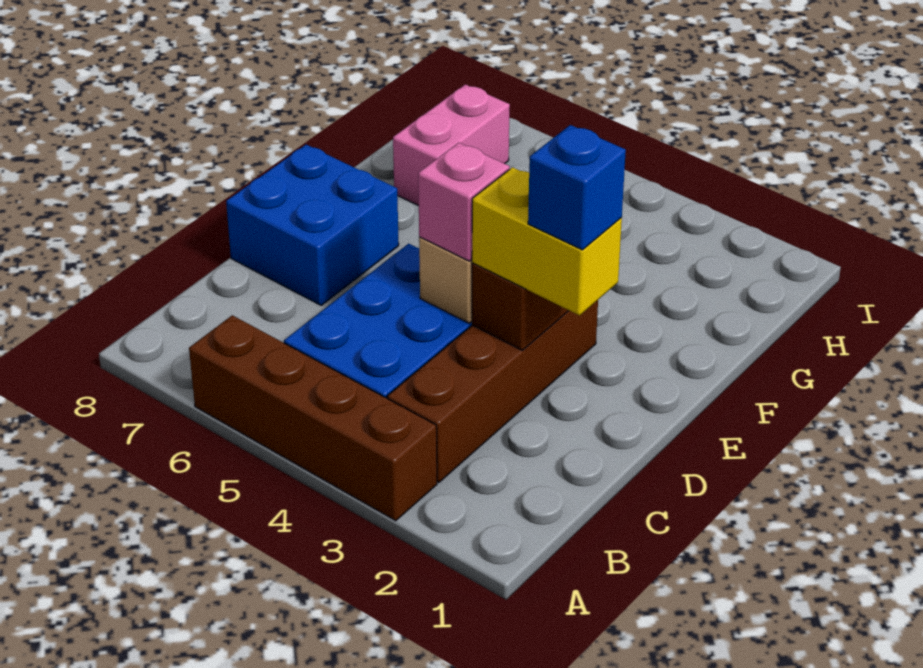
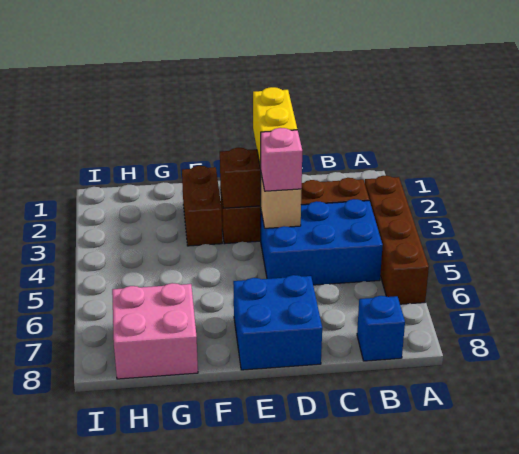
blue brick D2 level 4 -> blue brick B8 level 1
none -> brown brick F2:F3 level 1
pink brick G7:H7 level 1 -> pink brick G7:H8 level 1

